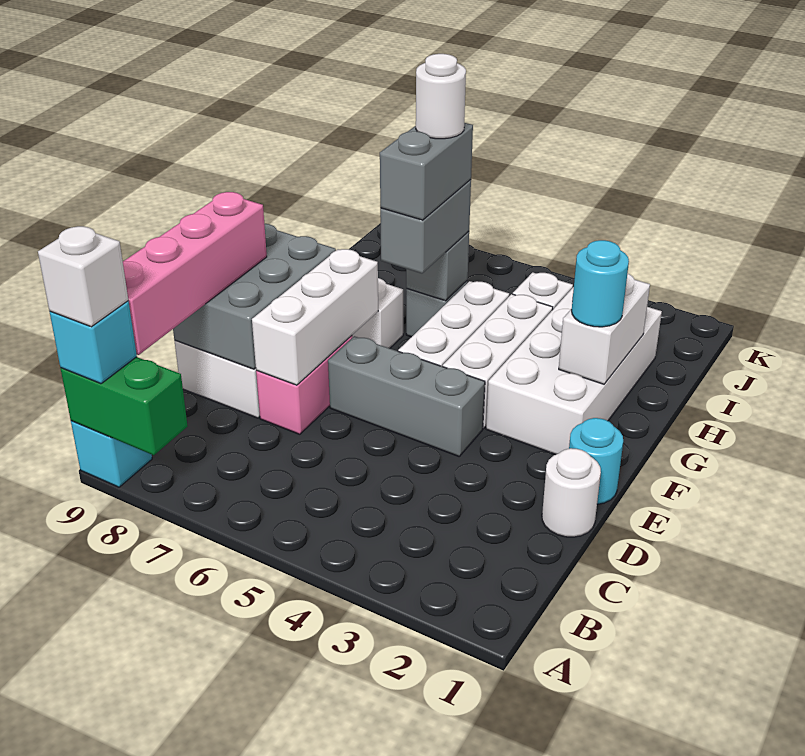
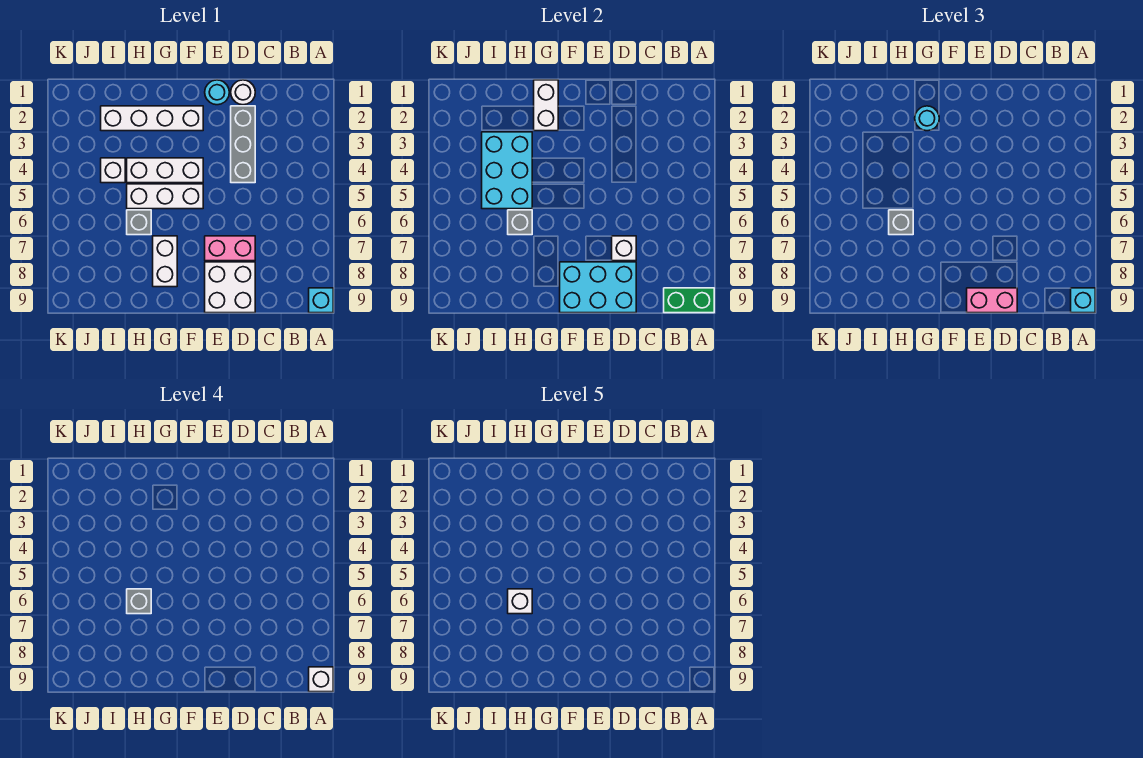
green brick A8:A9 level 2 -> green brick A9:B9 level 2
pink brick B9:E9 level 3 -> pink brick D9:E9 level 3
white brick D7:F7 level 2 -> white brick D7 level 2
grey brick D8:F9 level 2 -> cyan brick D8:F9 level 2
grey brick E4:E6 level 1 -> grey brick D2:D4 level 1
white brick F2:I3 level 1 -> white brick F2:I2 level 1
white brick G2:H2 level 2 -> white brick G1:G2 level 2
grey brick G6:H6 level 3 -> grey brick H6 level 3
grey brick G6:H6 level 4 -> grey brick H6 level 4
none -> cyan brick H3:I5 level 2
white round brick H6 level 5 -> white brick H6 level 5

